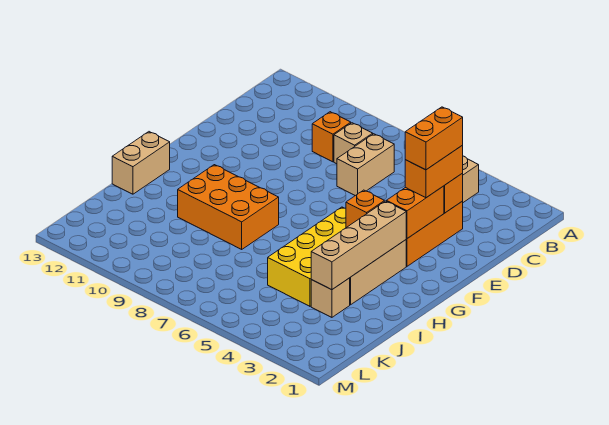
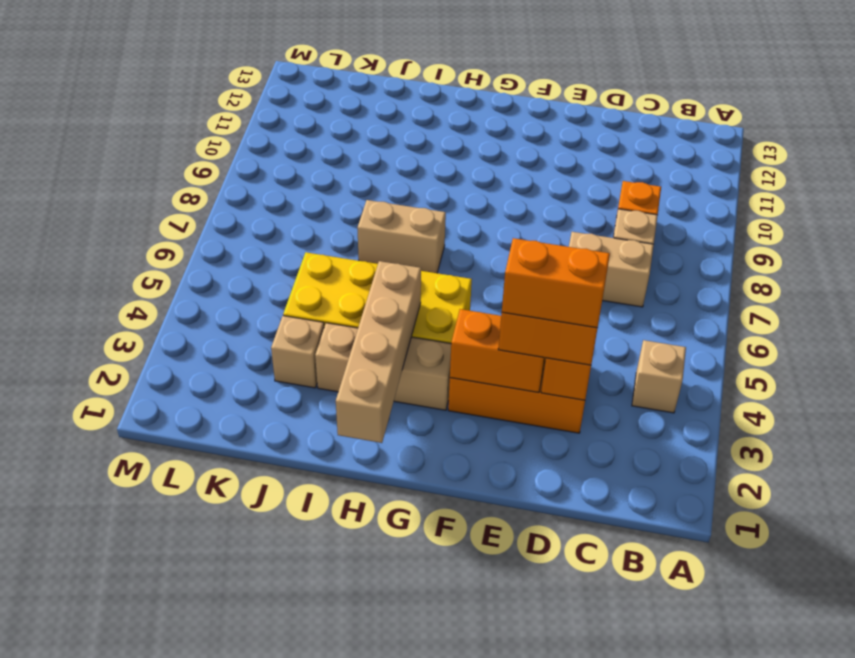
tan brick G3:J3 level 2 -> tan brick H1:H4 level 2
orange brick G4 level 2 -> none
orange brick H8:I10 level 1 -> none
tan brick H13:I13 level 1 -> tan brick H7:I7 level 1

